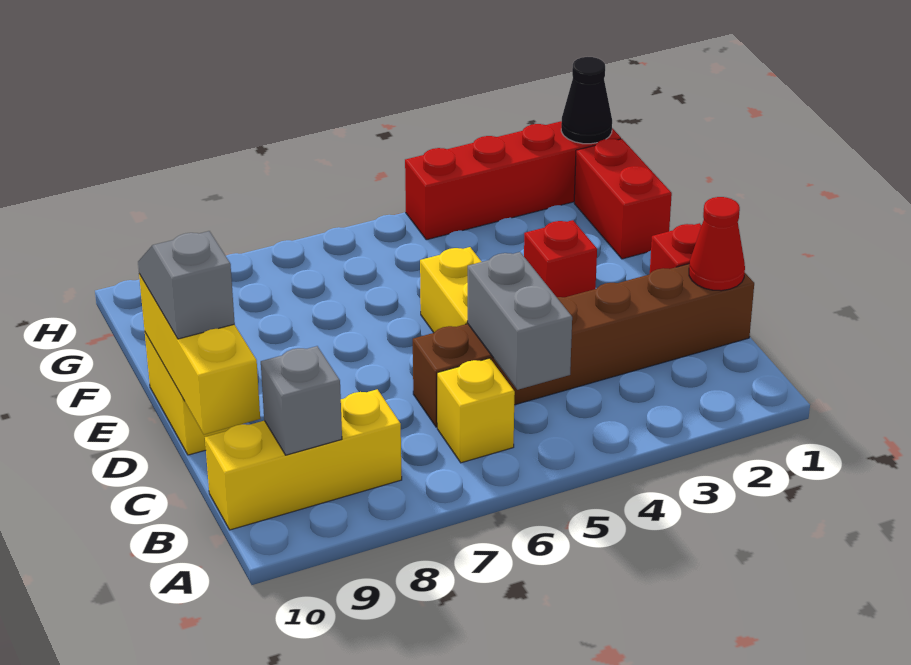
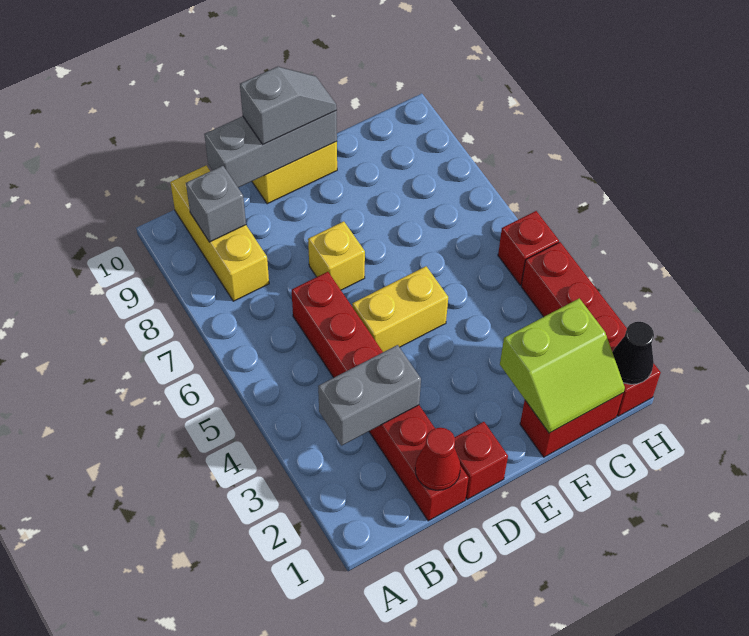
grey brick B5:C5 level 2 -> grey brick B3:C3 level 2
yellow brick B6 level 1 -> yellow brick D7 level 1
brown brick C1:C6 level 1 -> red brick C1:C6 level 1
yellow brick C10:E10 level 2 -> grey brick C10:E10 level 2
red brick E3 level 1 -> red brick H5 level 1
none -> lime slope F1:G2 level 2 top 2

